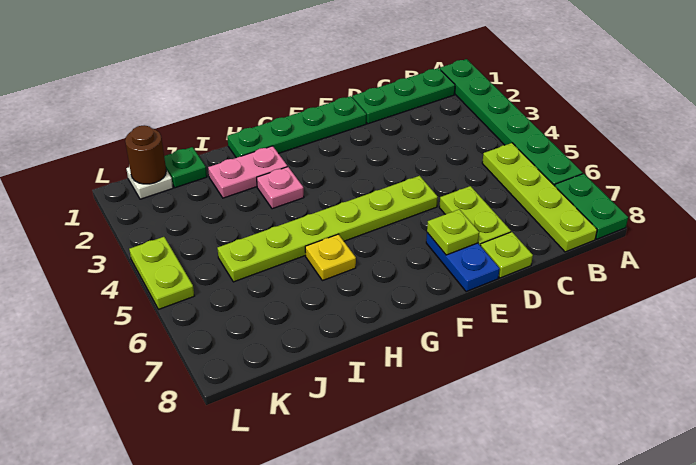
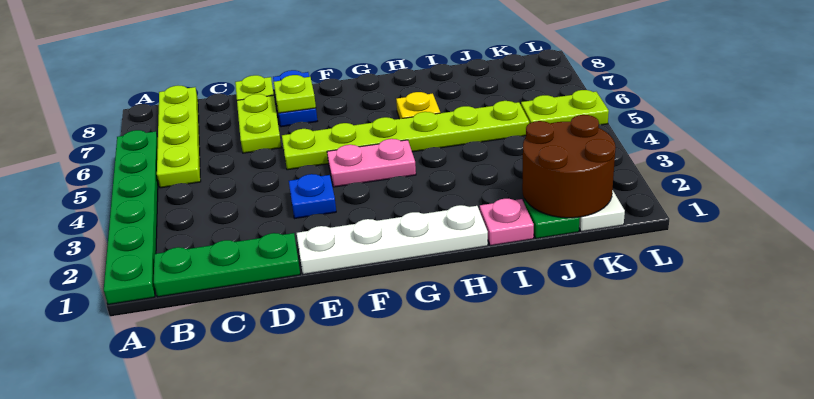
green plate A7:A8 level 1 -> none
green plate E1:H1 level 1 -> white plate E1:H1 level 1
none -> blue plate E3 level 1
pink plate H2:I2 level 1 -> pink plate F4:G4 level 1
pink plate H3 level 1 -> pink plate I1 level 1
brown round brick K1 level 2 -> brown round brick J1:K2 level 2
lime plate L4:L5 level 1 -> lime plate K5:L5 level 1

